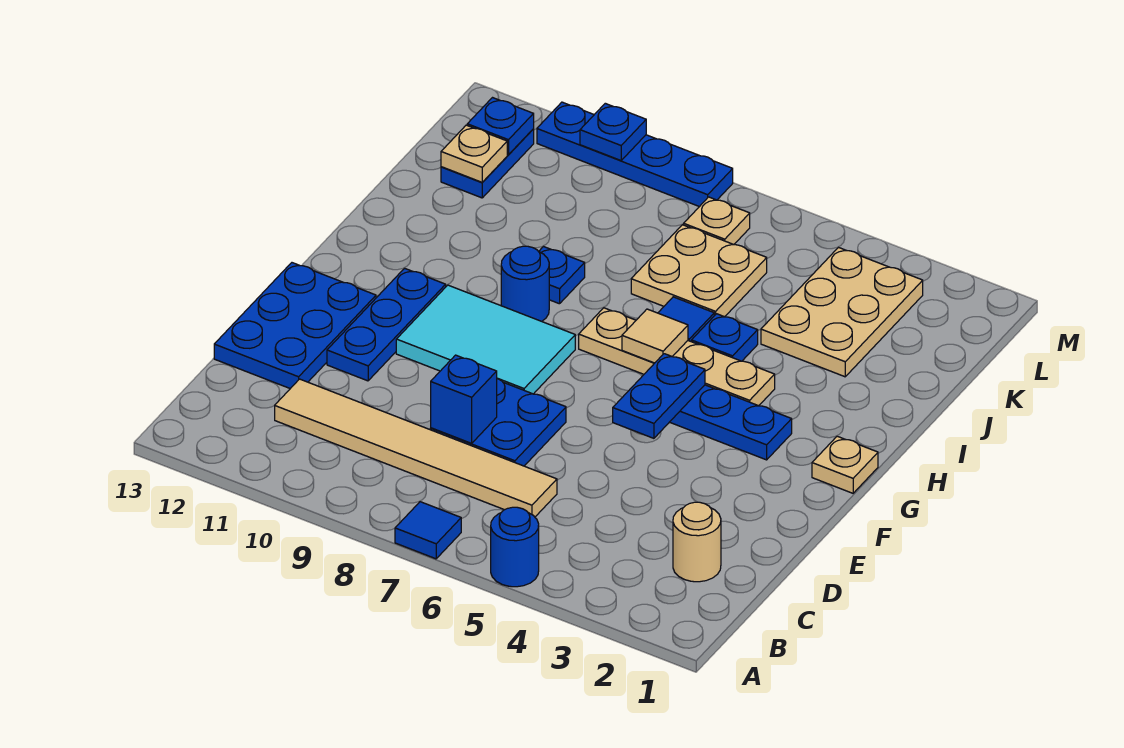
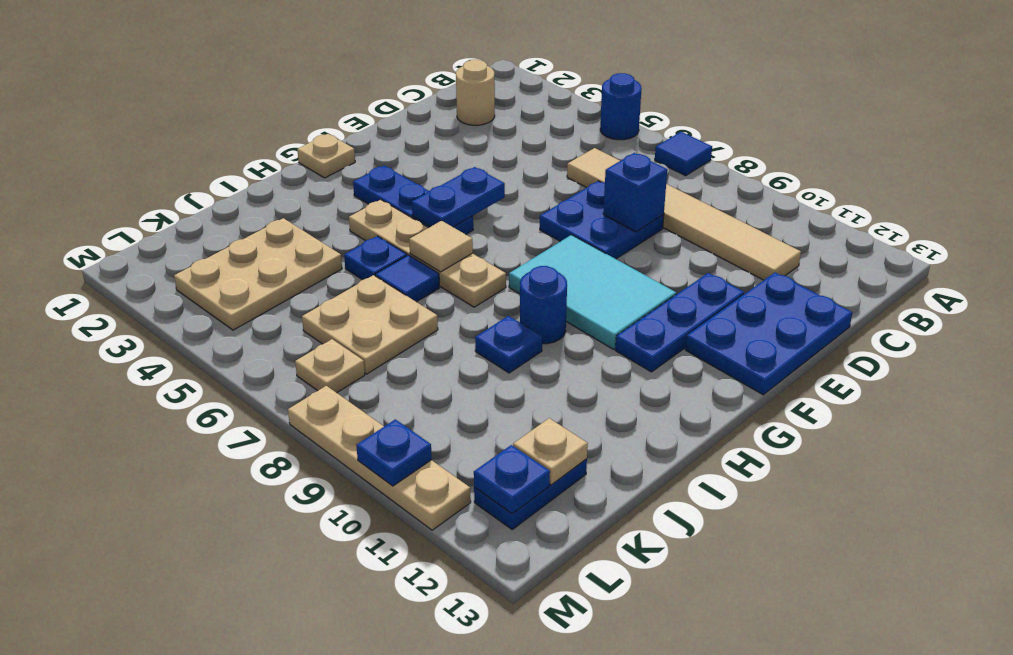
blue plate M8:M11 level 1 -> tan plate M8:M11 level 1

